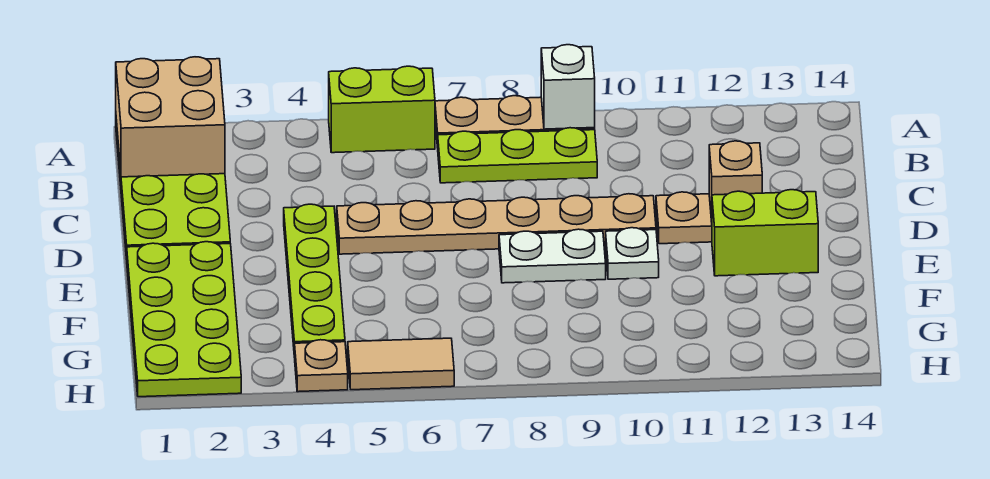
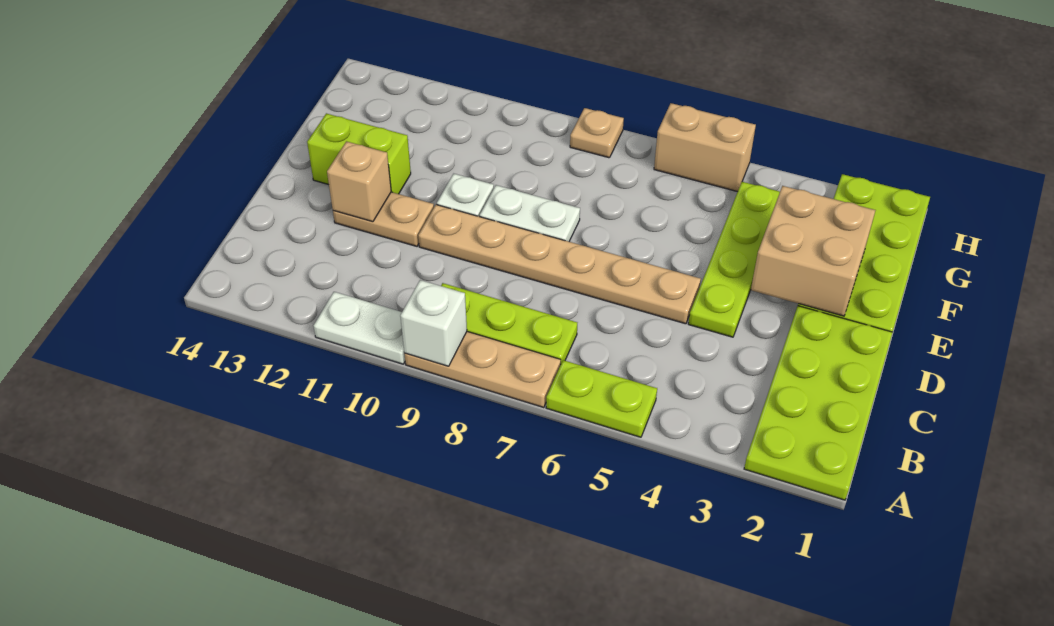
tan brick A1:B2 level 2 -> tan brick E2:F3 level 2
lime brick A5:A6 level 1 -> lime plate A5:A6 level 1
none -> white plate A10:A11 level 1
tan plate H4 level 1 -> tan plate H8 level 1
tan tile H5:H6 level 1 -> tan brick H5:H6 level 1

